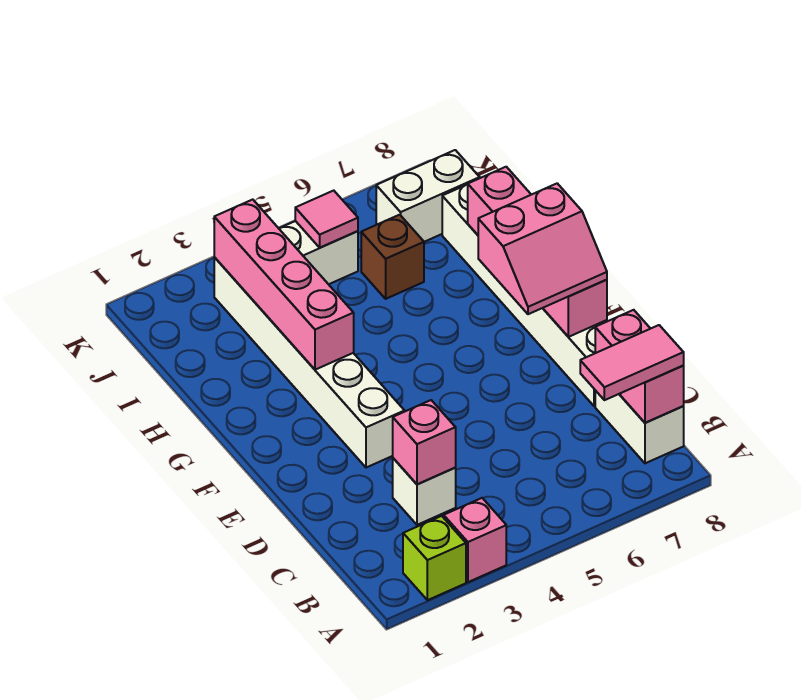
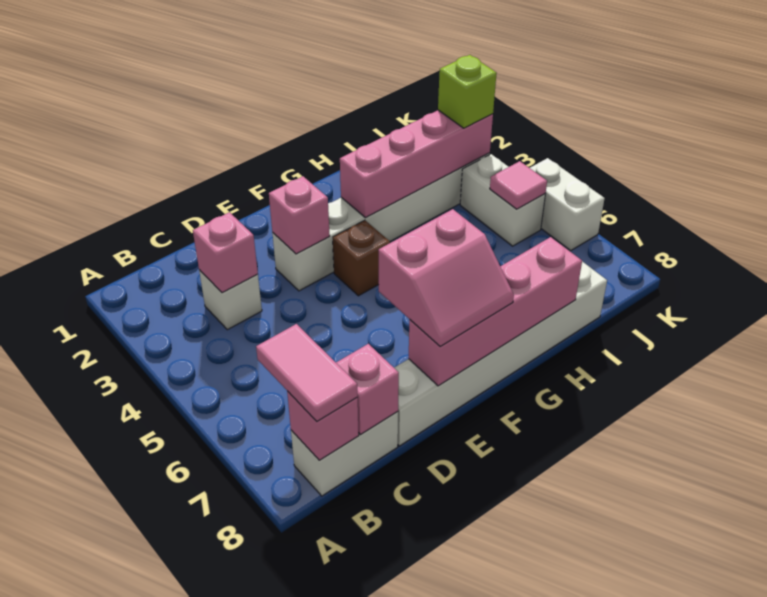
lime brick A2 level 1 -> lime brick J3 level 3
pink brick A3 level 1 -> pink brick E3 level 2
pink slope E7:F8 level 3 top F -> pink slope E7:F8 level 3 top 7
brown brick I6 level 1 -> brown brick F4 level 1
white brick J7:J8 level 1 -> white brick K5:K6 level 1

